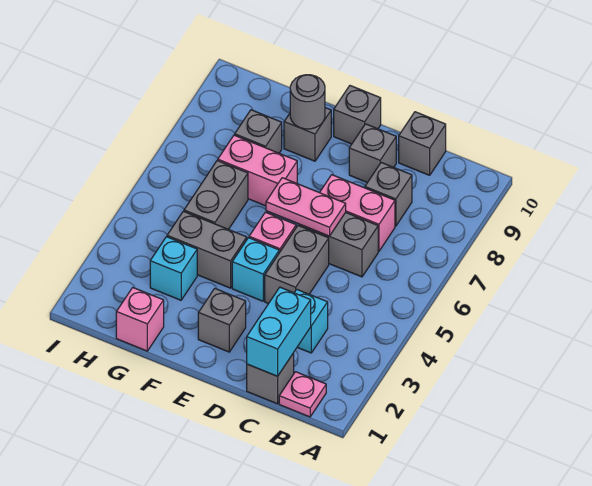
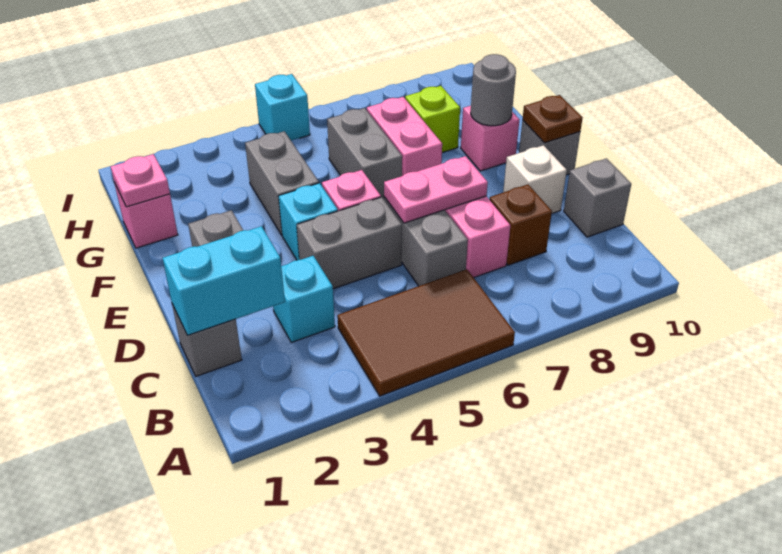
none -> brown tile A4:B6 level 1
pink plate B1 level 1 -> pink plate G1 level 2
grey brick C8 level 1 -> brown brick C8 level 1
pink plate D6:E6 level 2 -> pink plate D6:D7 level 2
grey brick D9 level 1 -> white brick D9 level 1
none -> brown plate E10 level 2
grey brick F9 level 1 -> pink brick F9 level 1
cyan brick G3 level 1 -> cyan brick I5 level 1
grey brick G5:G6 level 1 -> grey brick F6:G6 level 1
grey brick G8 level 1 -> lime brick G8 level 1

